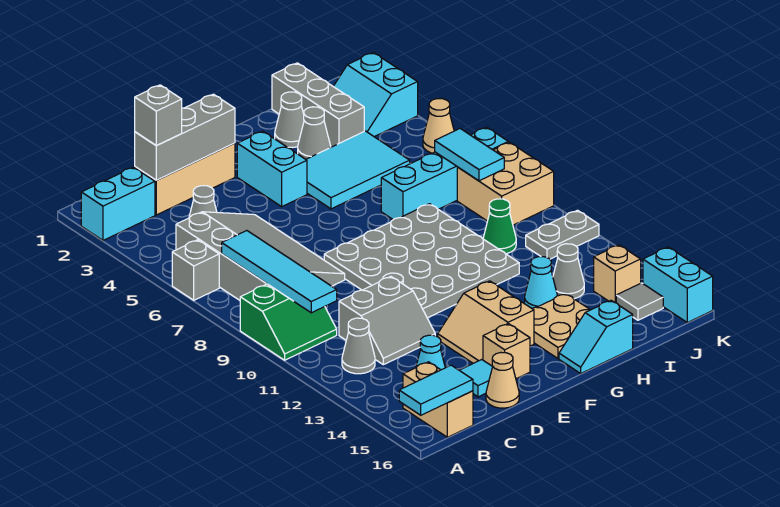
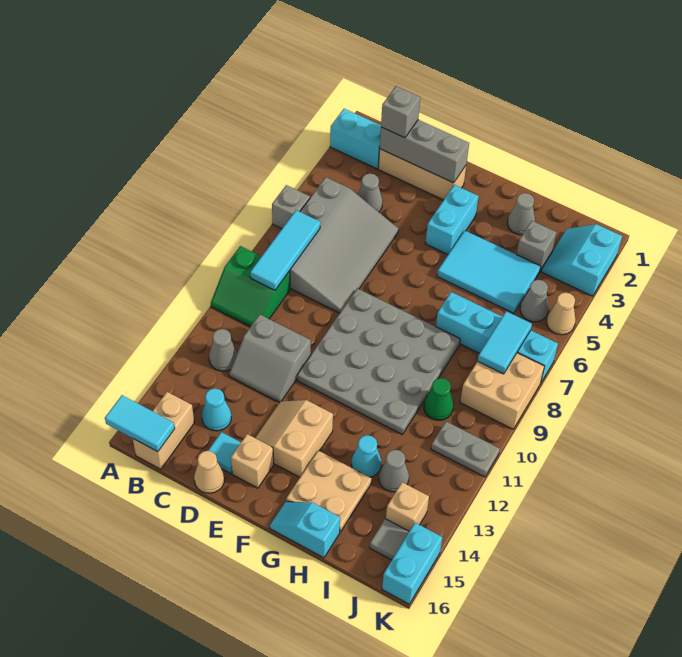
cyan tile B7:B10 level 2 -> cyan tile B7:B9 level 2
grey cone H3 level 1 -> grey cone J5 level 1
grey brick I1:I3 level 1 -> grey brick I3 level 1

